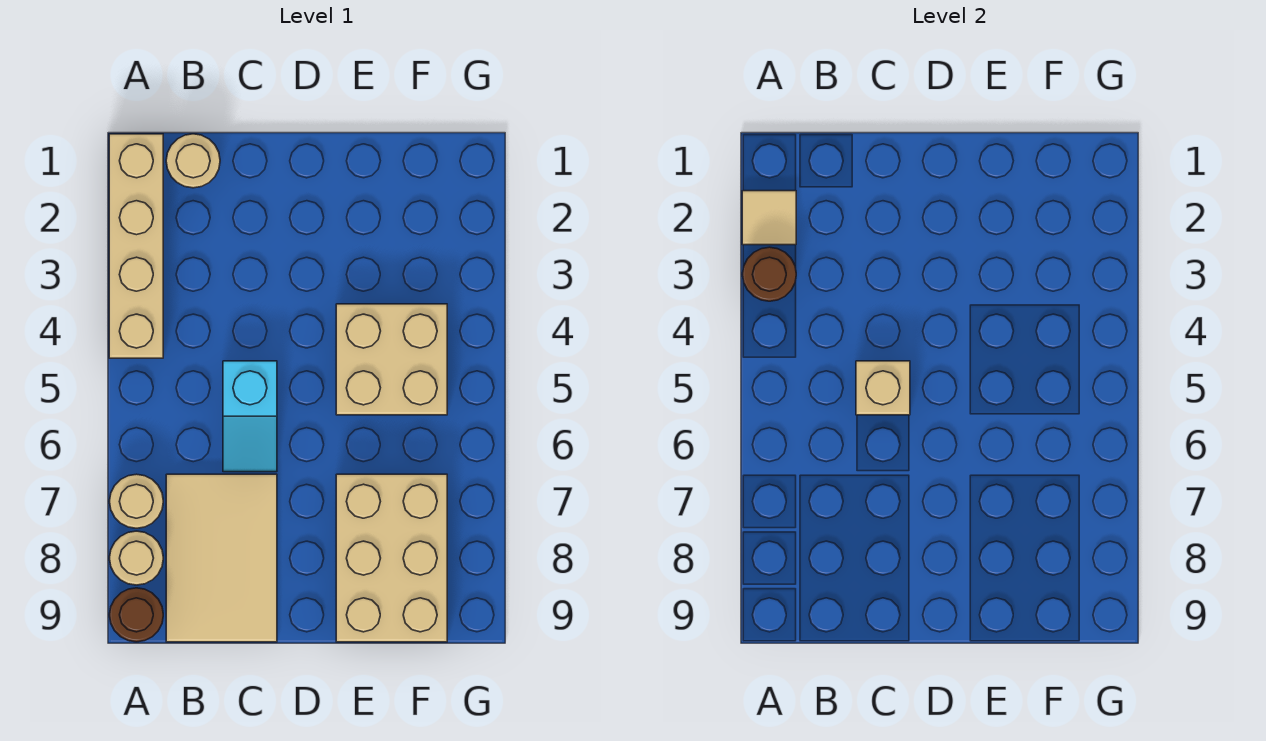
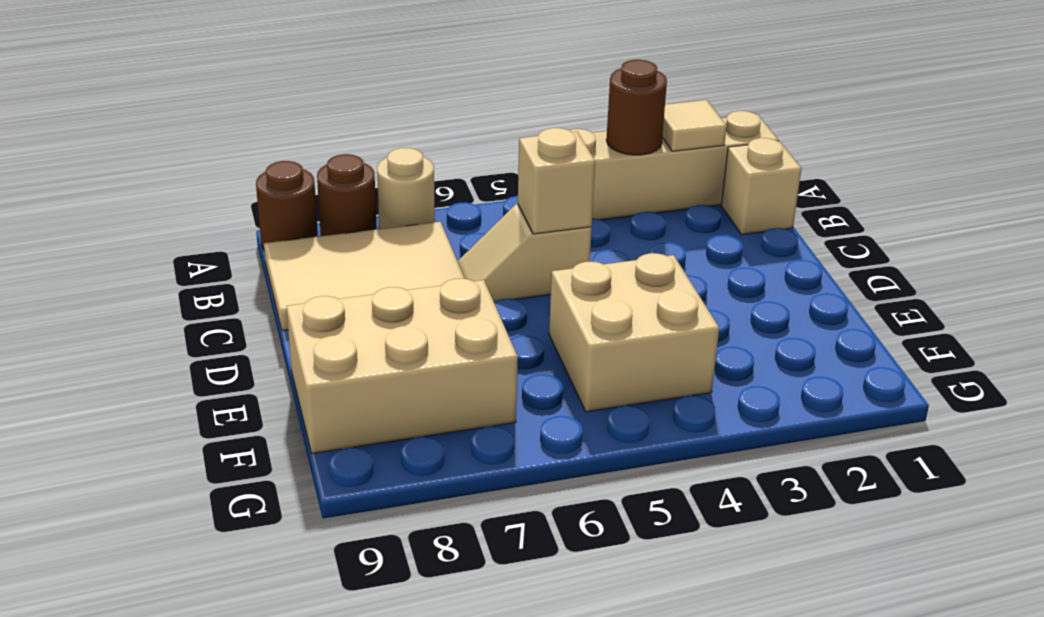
tan round brick A8 level 1 -> brown round brick A8 level 1
tan round brick B1 level 1 -> tan brick B1 level 1
cyan slope C5:C6 level 1 top 5 -> tan slope C5:C6 level 1 top 5

